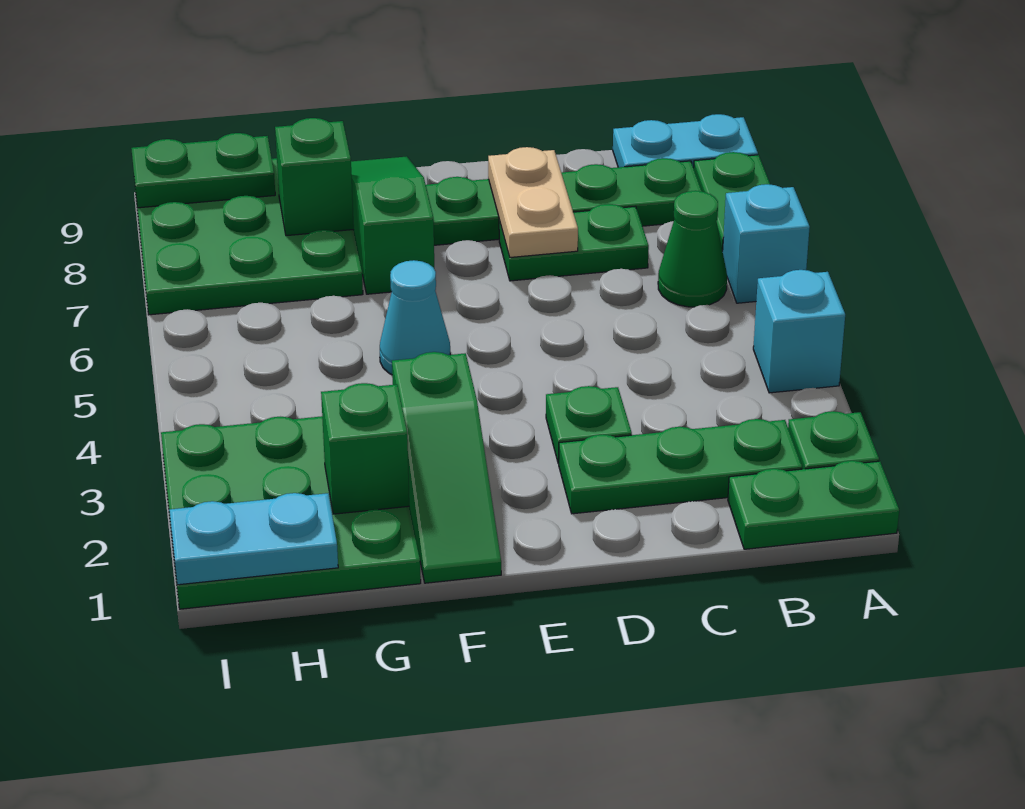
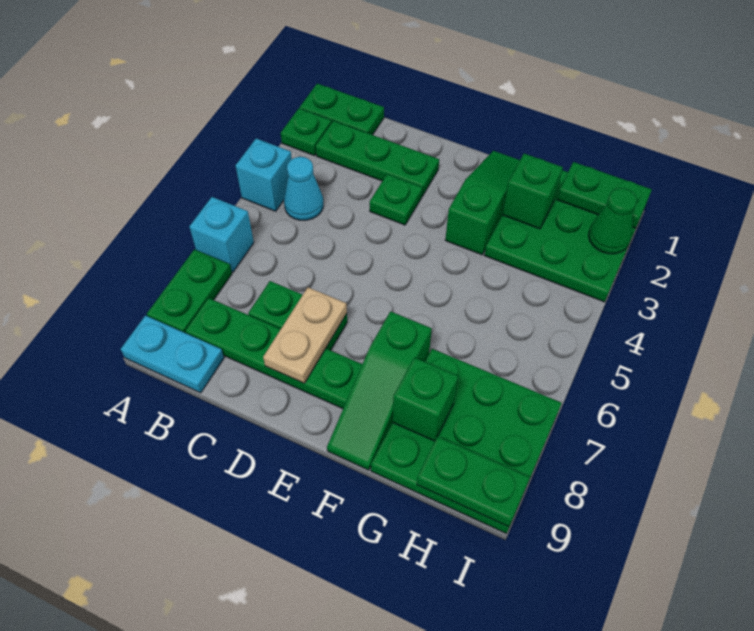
green cone B6 level 1 -> green cone I2 level 2
cyan cone F5 level 1 -> cyan cone B4 level 1
cyan plate H1:I1 level 2 -> green plate H1:I1 level 2

